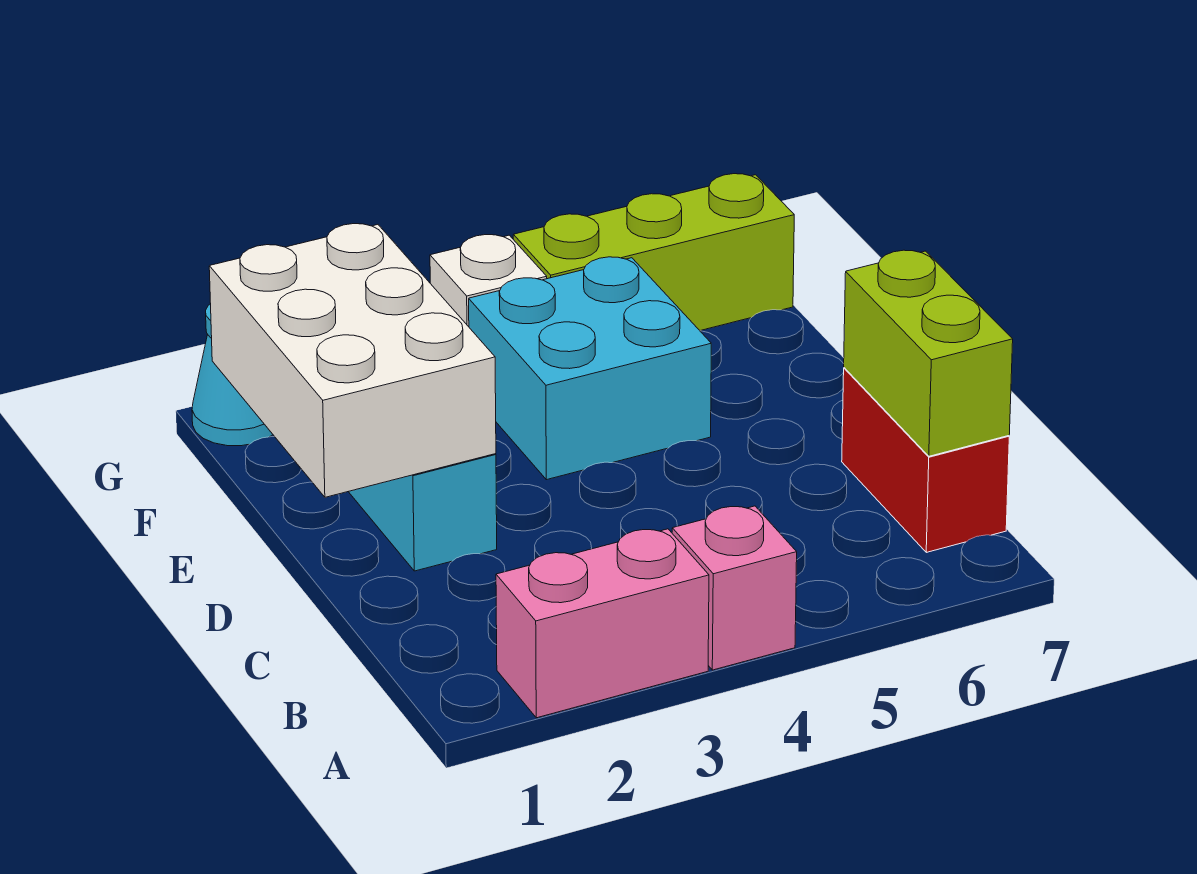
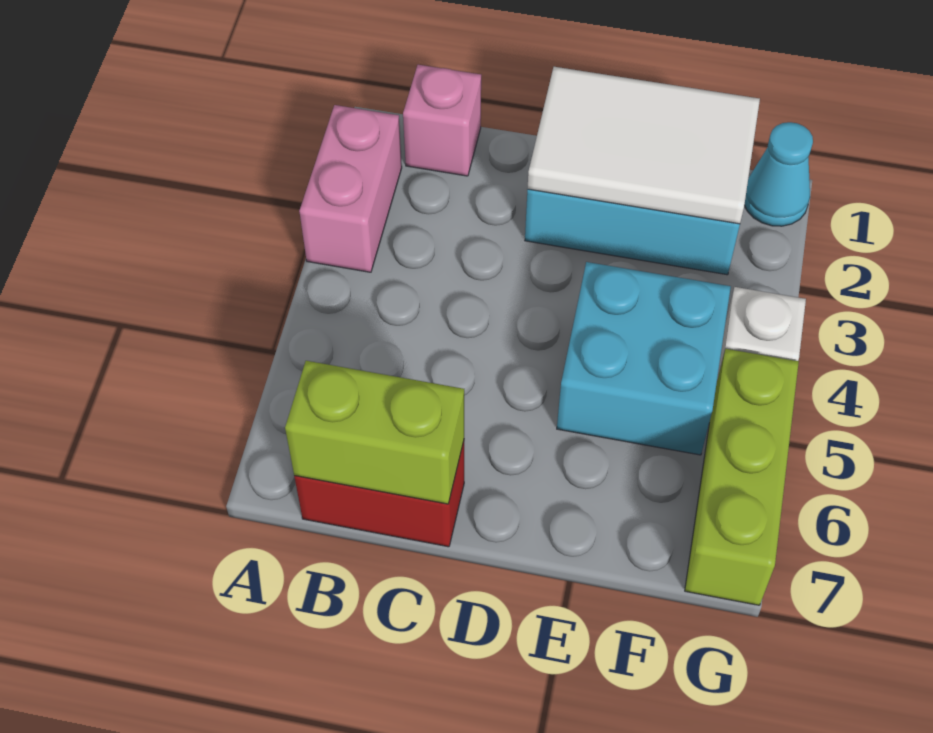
pink brick A4 level 1 -> pink brick B1 level 1
white brick D1:F2 level 2 -> white tile D1:F2 level 2

